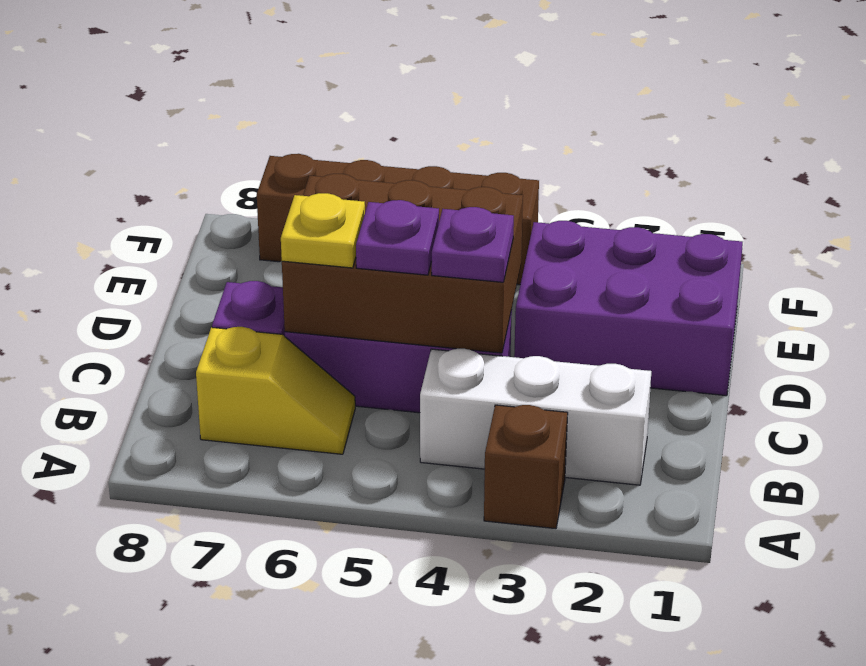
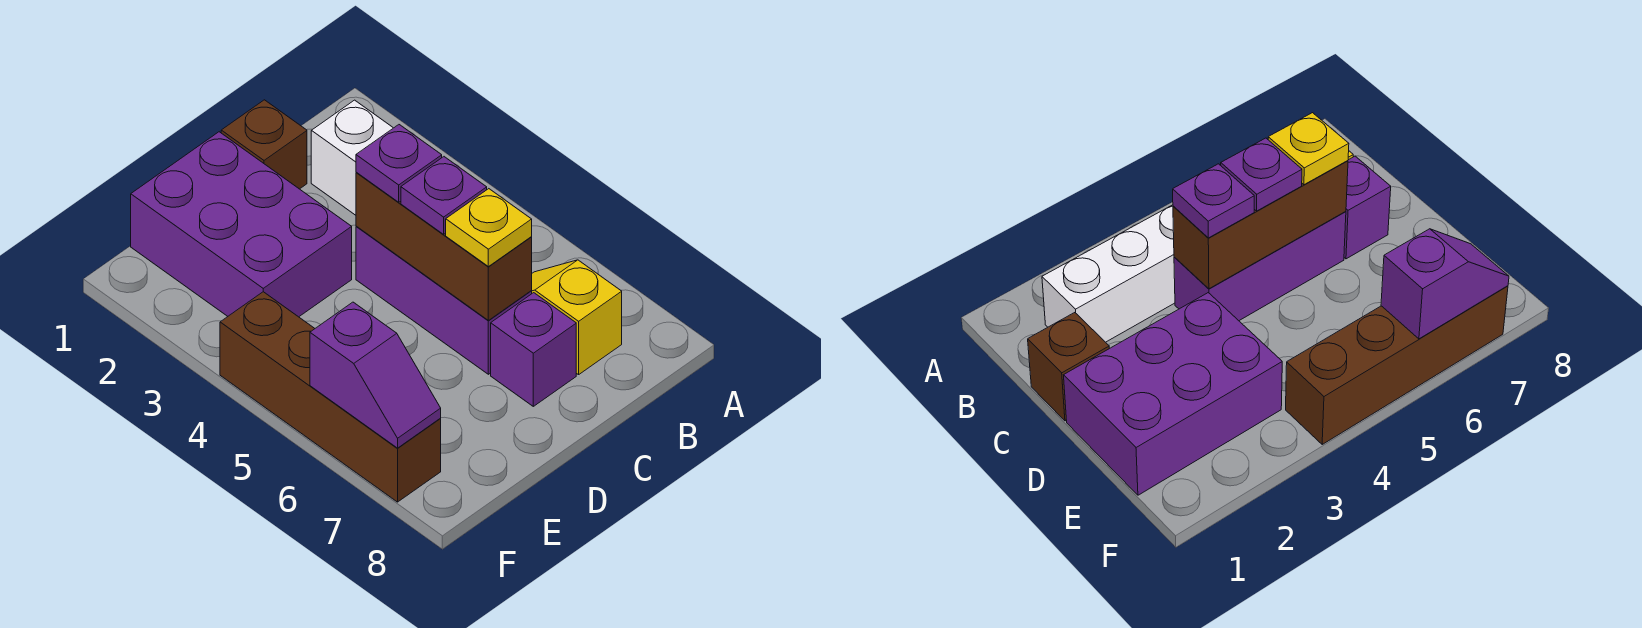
brown brick A3 level 1 -> brown brick C1 level 1
brown brick C4:D6 level 2 -> brown brick C4:C6 level 2
none -> purple slope F6:F7 level 2 top 6

